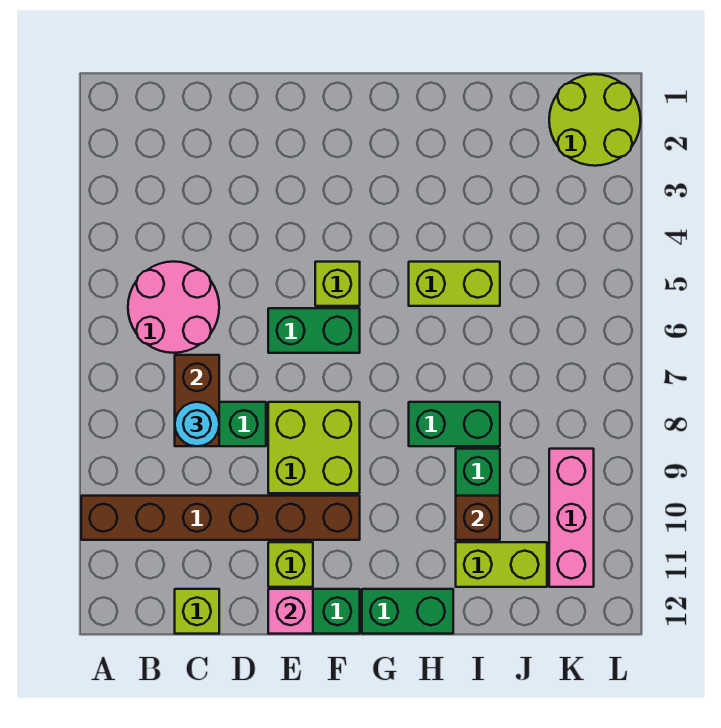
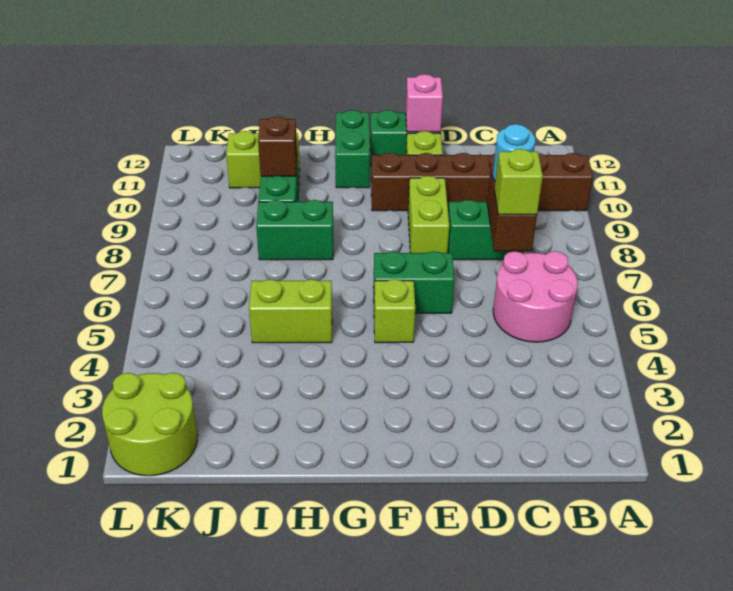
lime brick C12 level 1 -> lime brick C7 level 3
lime brick E8:F9 level 1 -> lime brick E8:E9 level 1
green brick G12:H12 level 1 -> green brick G11:G12 level 1
pink brick K9:K11 level 1 -> none

